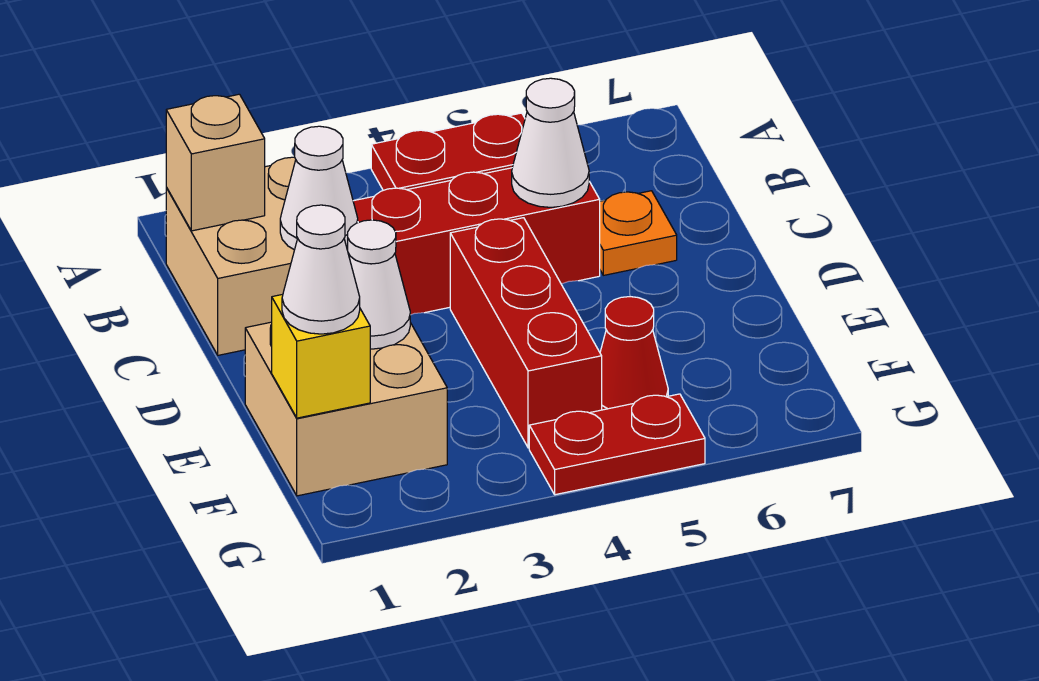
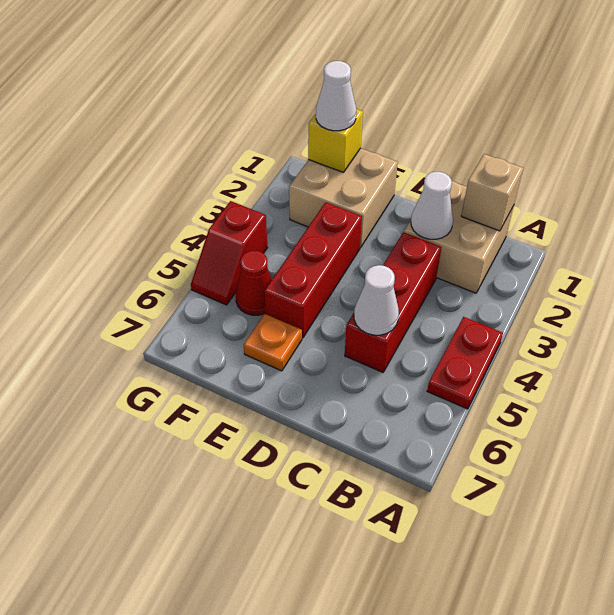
orange plate C6 level 1 -> orange plate E6 level 1
red brick D4:F4 level 1 -> red brick E3:E5 level 1
white cone E2 level 2 -> none
red plate G4:G5 level 1 -> red slope G4:G5 level 1 top 4

